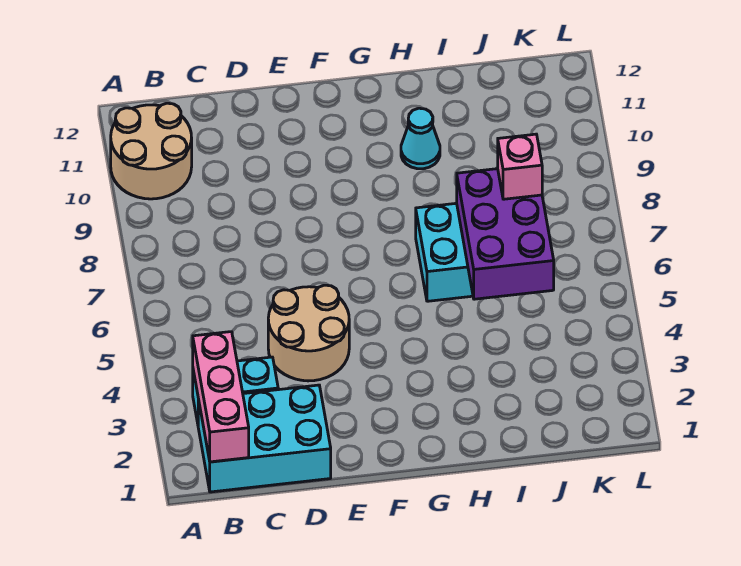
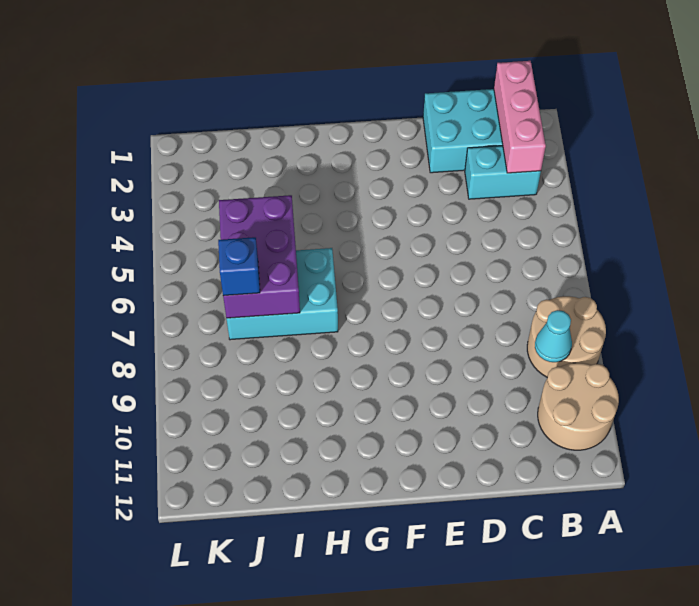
tan round brick D4:E5 level 1 -> tan round brick A8:B9 level 1
cyan cone H10 level 1 -> cyan cone B9 level 2
pink brick J7 level 3 -> blue brick J7 level 3

